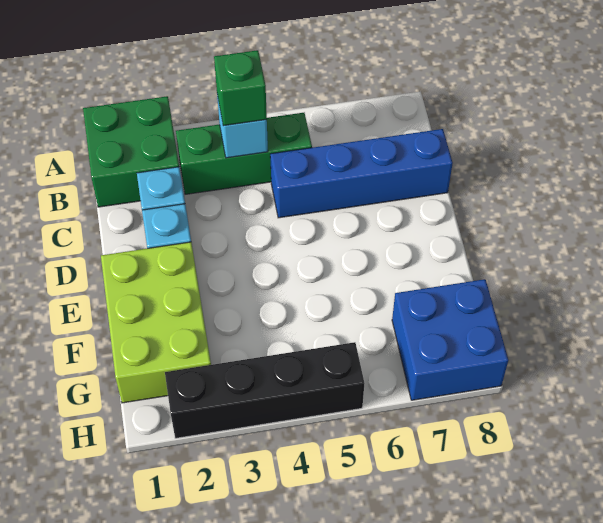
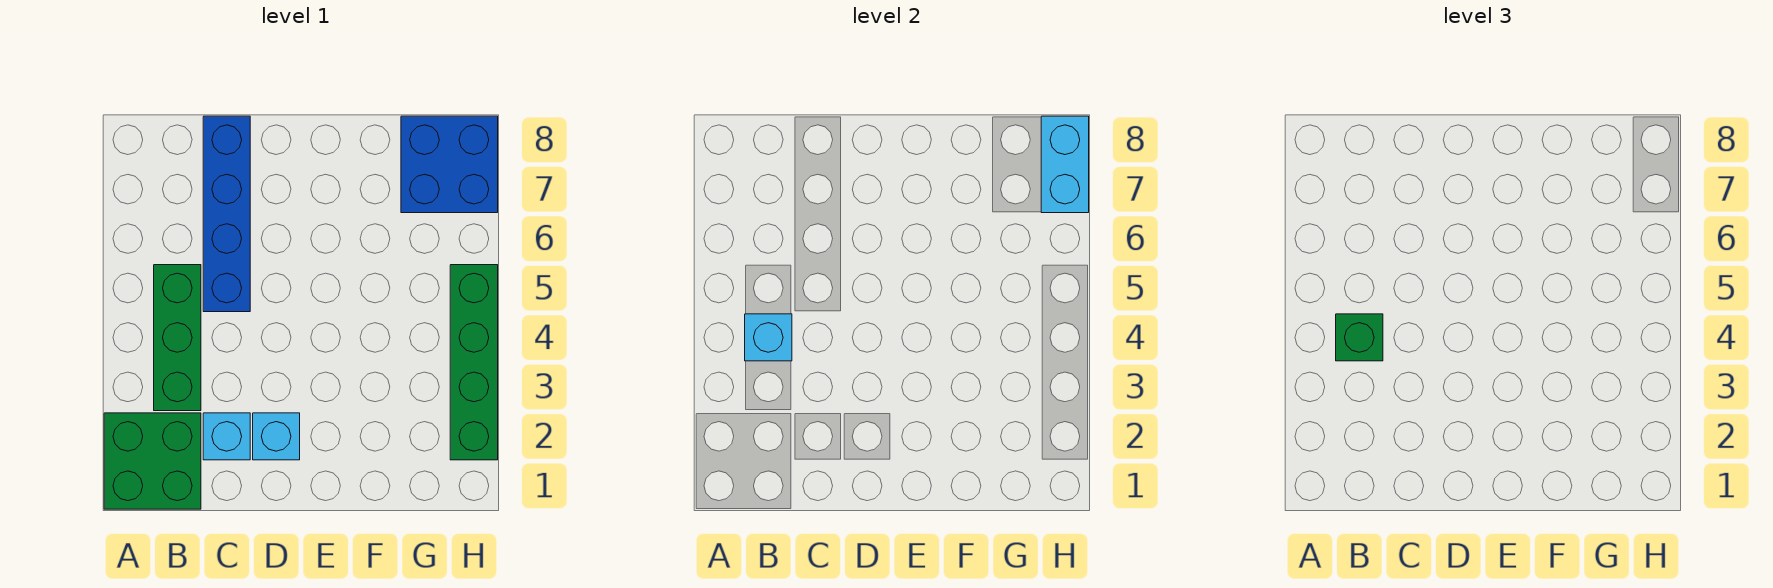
lime brick E1:G2 level 1 -> none
black brick H2:H5 level 1 -> green brick H2:H5 level 1
none -> cyan brick H7:H8 level 2

